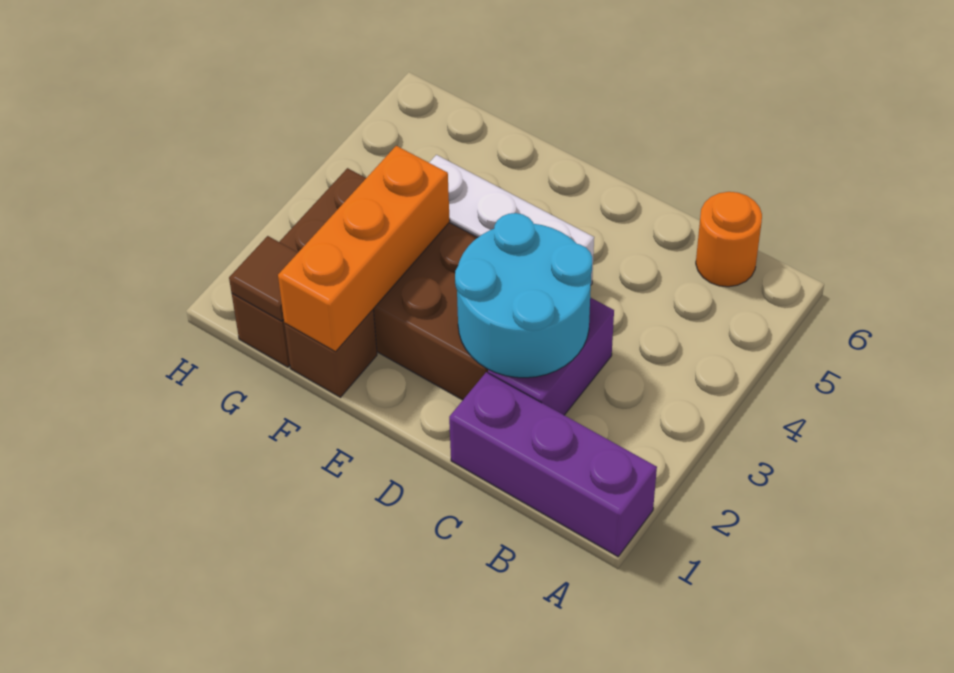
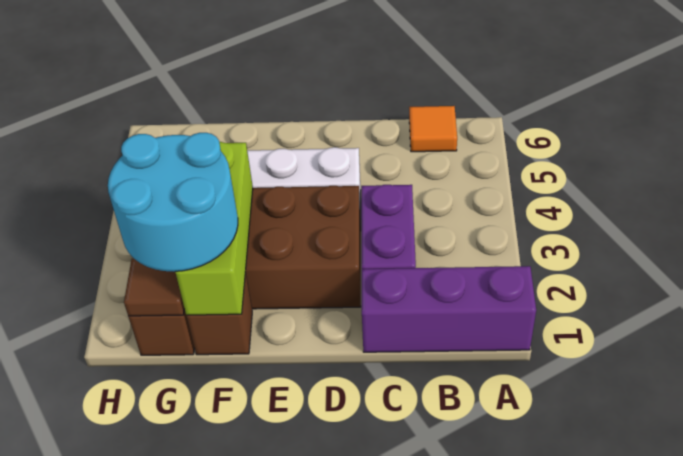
orange round brick B6 level 1 -> orange tile B6 level 1
cyan round brick C2:D3 level 2 -> cyan round brick F1:G2 level 3
orange brick F1:F3 level 2 -> lime brick F1:F3 level 2

